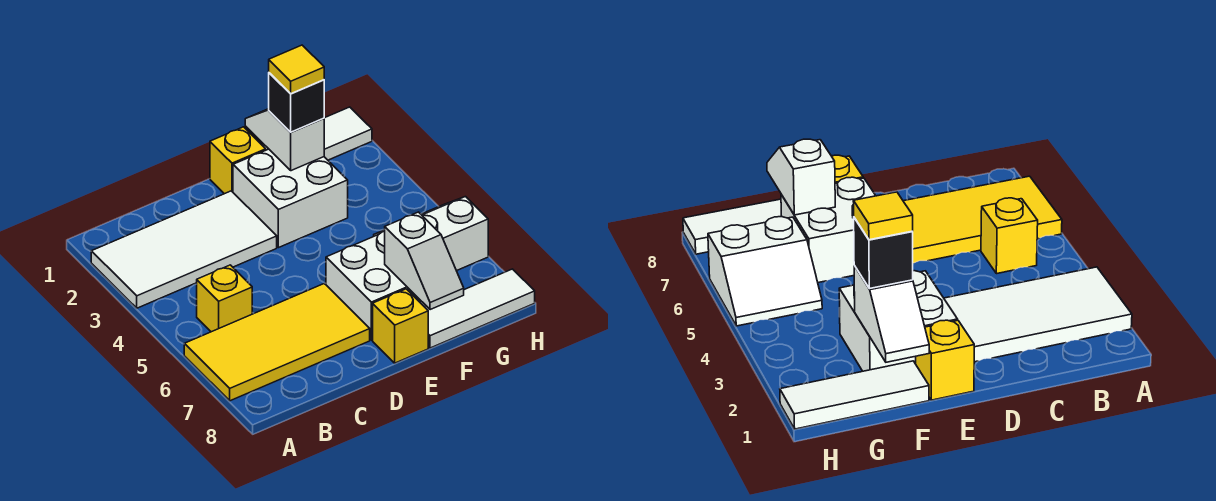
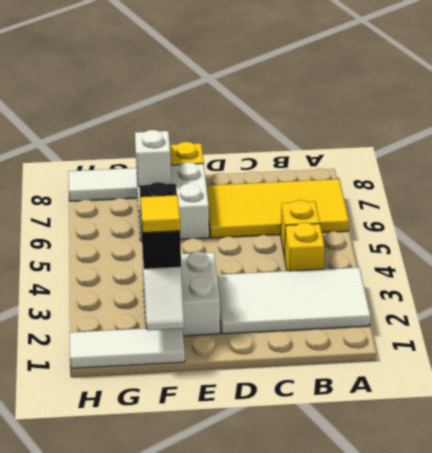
yellow brick E1 level 1 -> yellow brick B4 level 1
black brick F2 level 3 -> black brick F2:F3 level 3
white slope G5:H6 level 1 top 6 -> none

